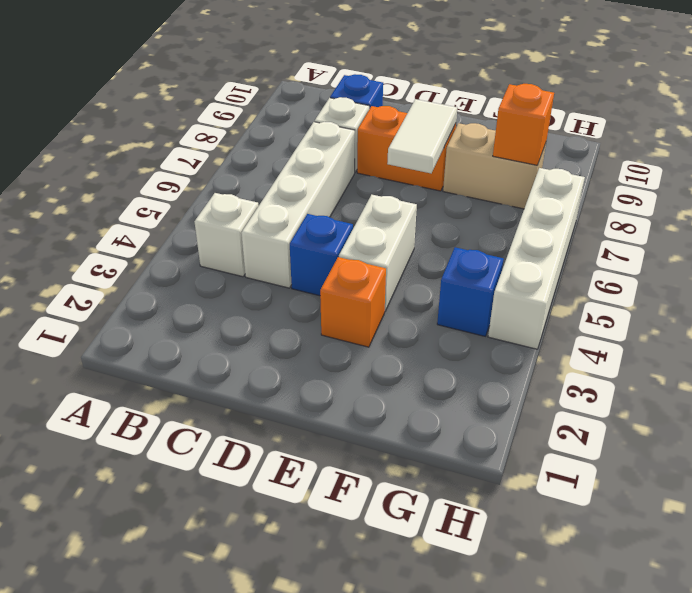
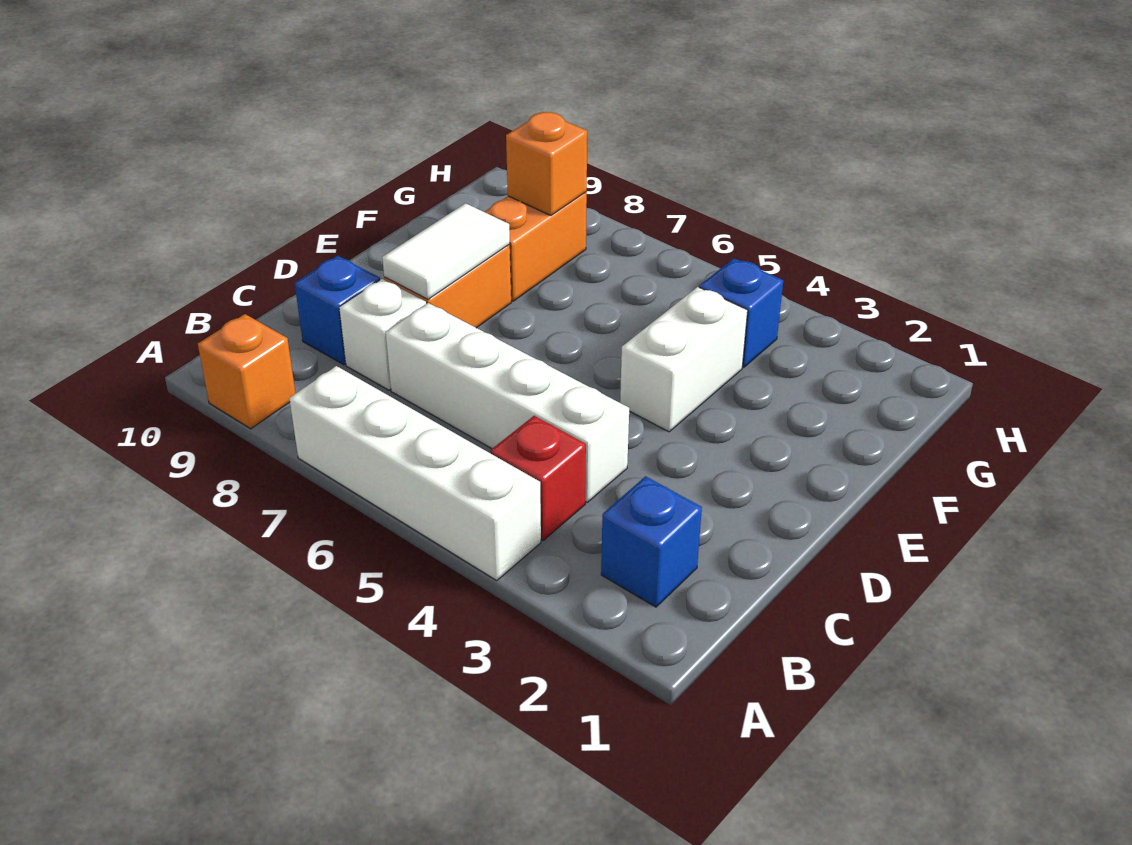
white brick B4 level 1 -> red brick B4 level 1
blue brick D4 level 1 -> blue brick B2 level 1
orange brick E3 level 1 -> orange brick A9 level 1
white brick E4:E5 level 1 -> white brick E4:F4 level 1
white tile E7:E8 level 2 -> white tile D8:E8 level 2
tan brick F8:G8 level 1 -> orange brick F8:G8 level 1
white brick H4:H7 level 1 -> white brick A4:A7 level 1

